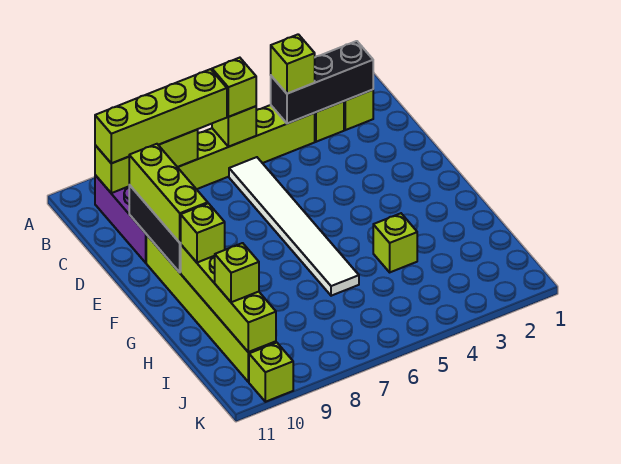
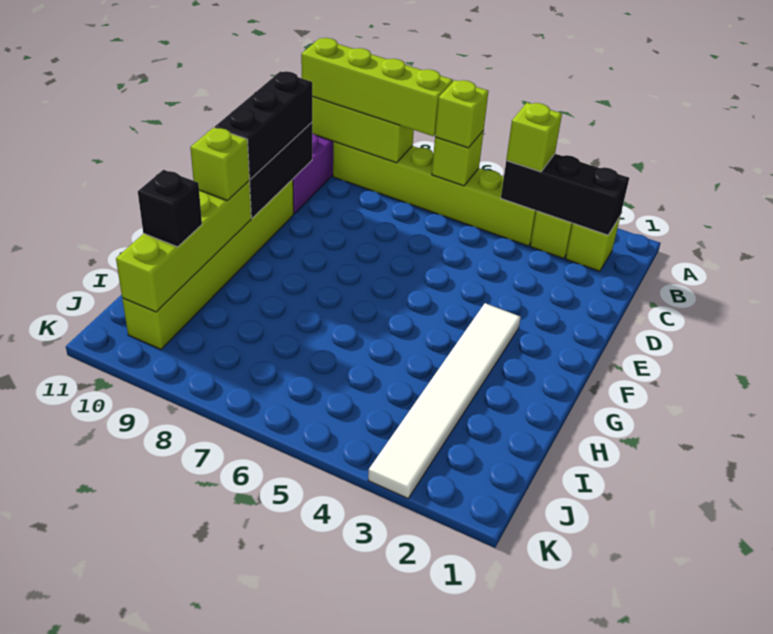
white tile C6:H6 level 1 -> white tile F3:K3 level 1
lime brick D10:F10 level 3 -> black brick D10:F10 level 3
lime brick H4 level 1 -> none
lime brick I10 level 3 -> black brick I10 level 3
lime brick K10 level 1 -> none

